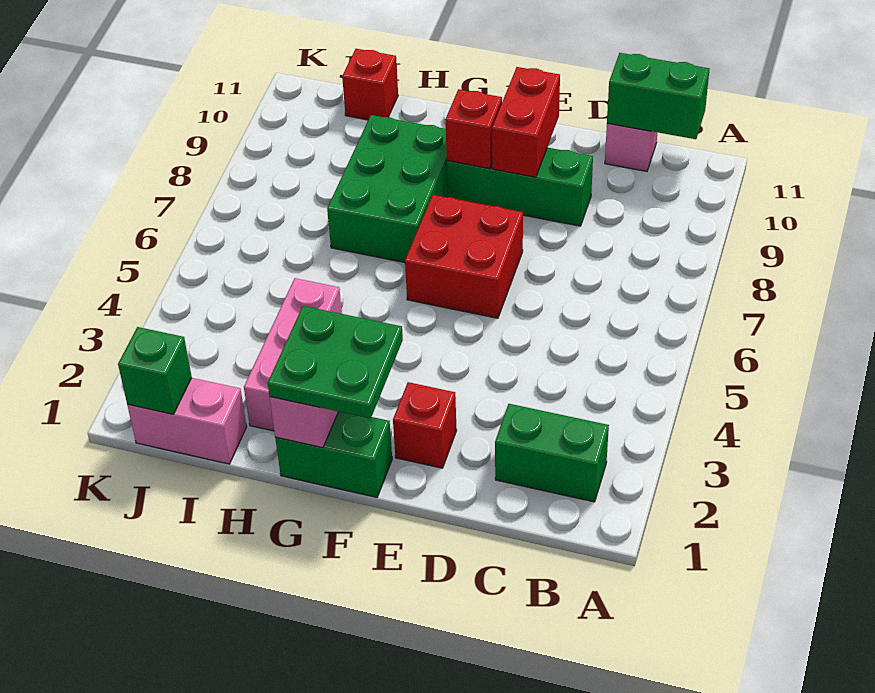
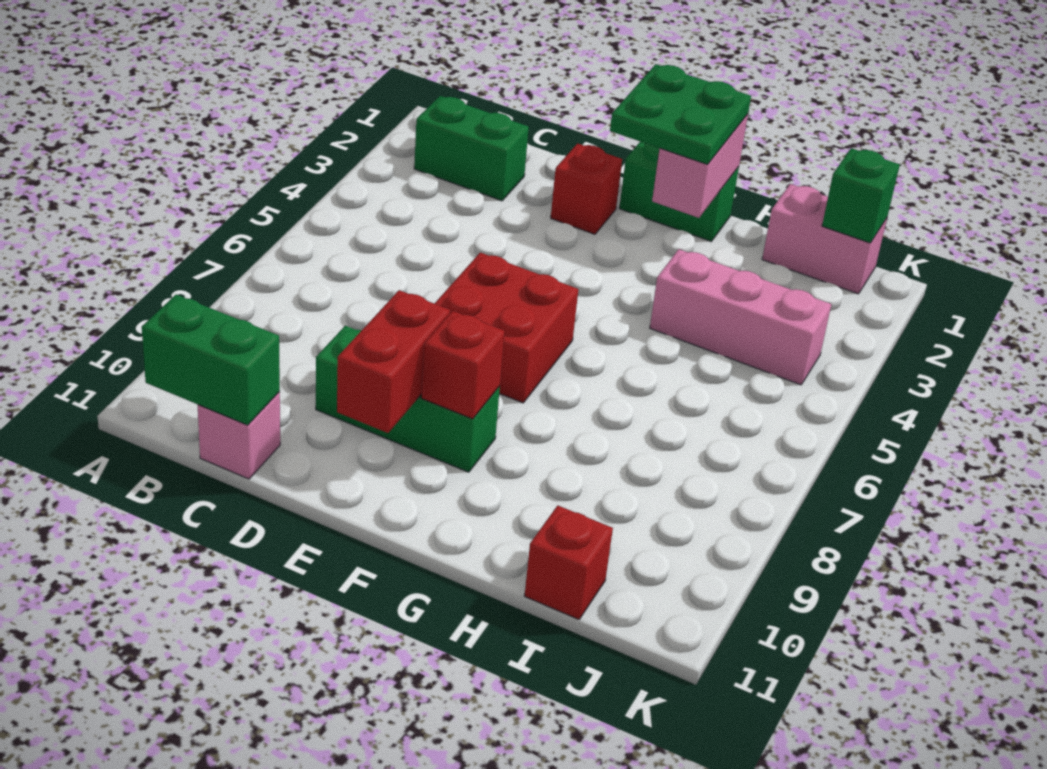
green brick G7:H9 level 1 -> none
pink brick H2:H4 level 1 -> pink brick H4:J4 level 1

